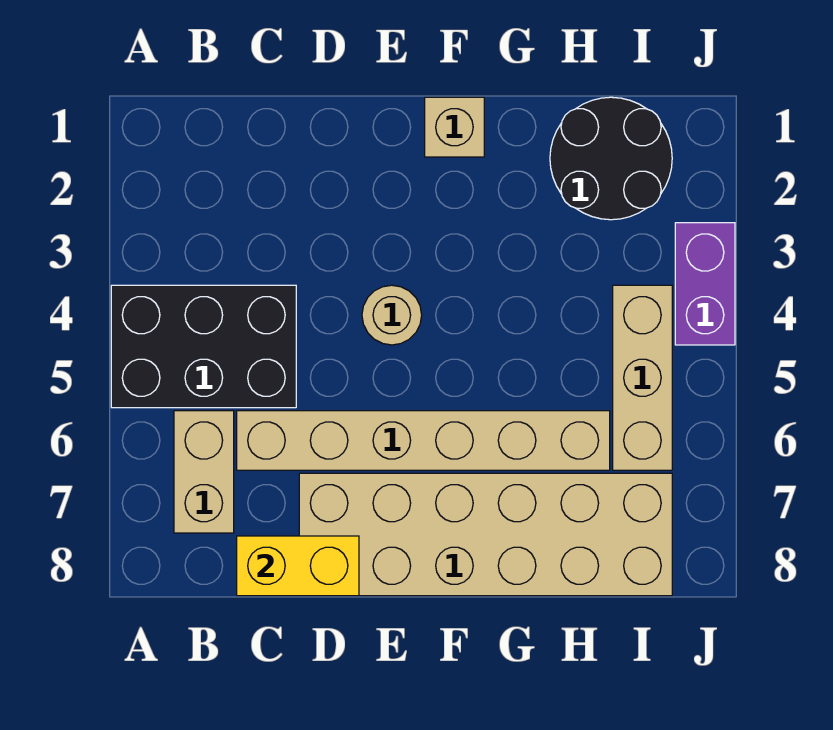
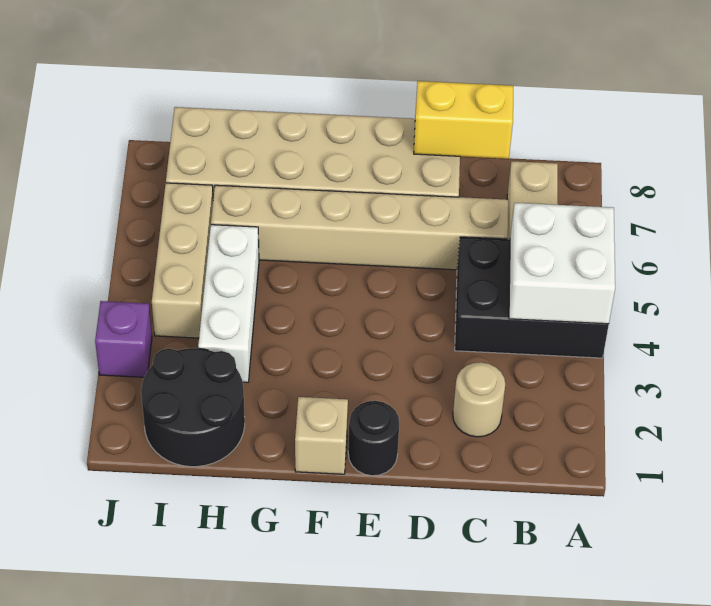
none -> white brick A4:B5 level 2
none -> black round brick E1 level 1
tan round brick E4 level 1 -> tan round brick C2 level 1
none -> white brick H3:H5 level 1
purple brick J3:J4 level 1 -> purple brick J3 level 1

